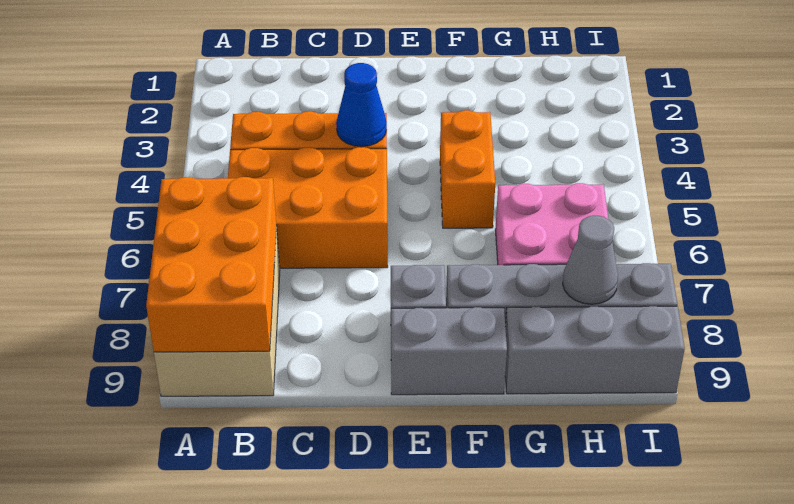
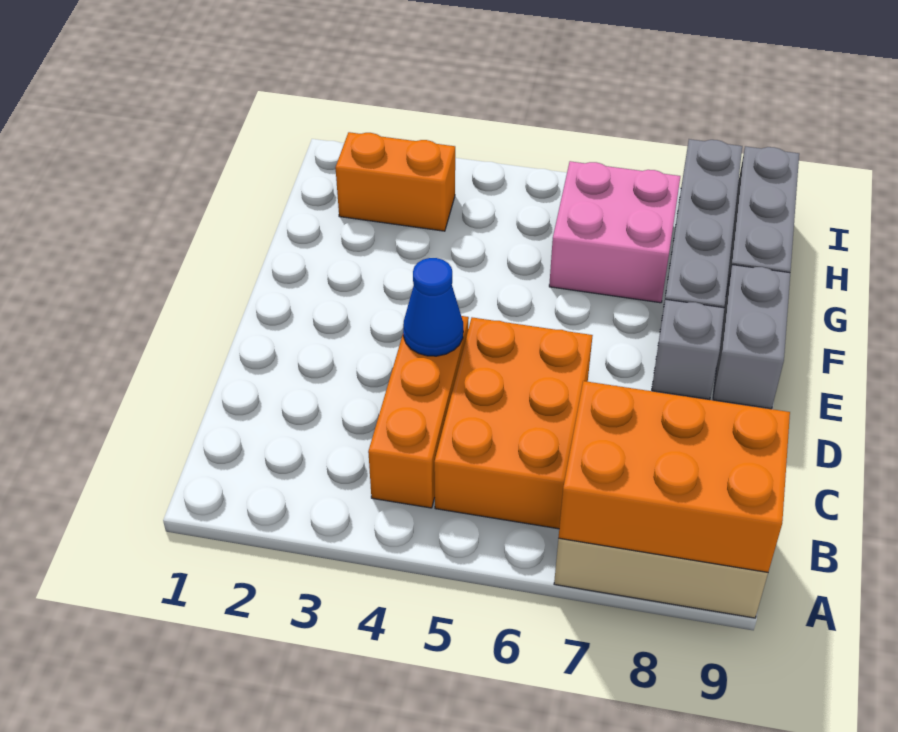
orange brick F4:F5 level 1 -> orange brick H2:H3 level 1
grey cone H8 level 2 -> none

